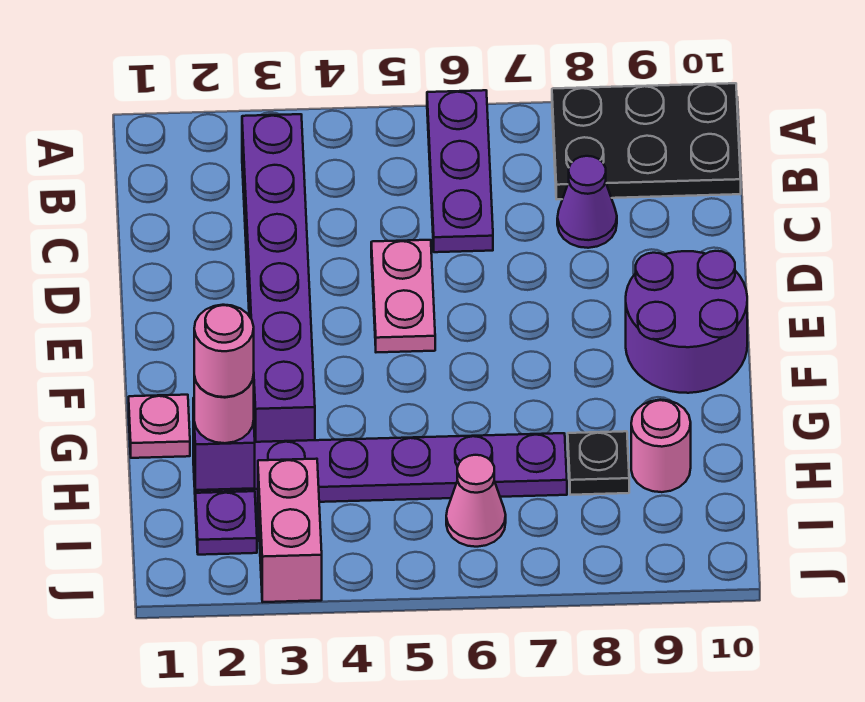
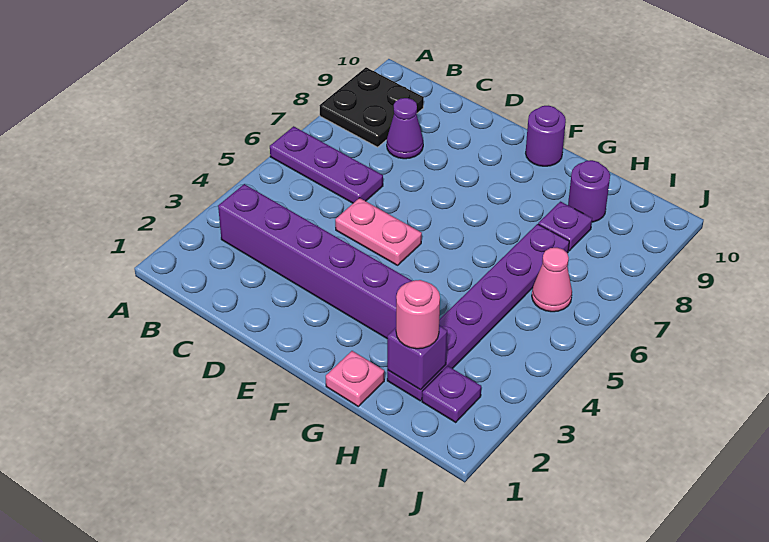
black plate A8:B10 level 1 -> black plate A8:B9 level 1
purple round brick E9:F10 level 1 -> purple round brick F10 level 1
pink round brick H2 level 4 -> none
black plate H8 level 1 -> purple plate H8 level 1
pink round brick H9 level 1 -> purple round brick H9 level 1
pink brick I3:J3 level 1 -> none

